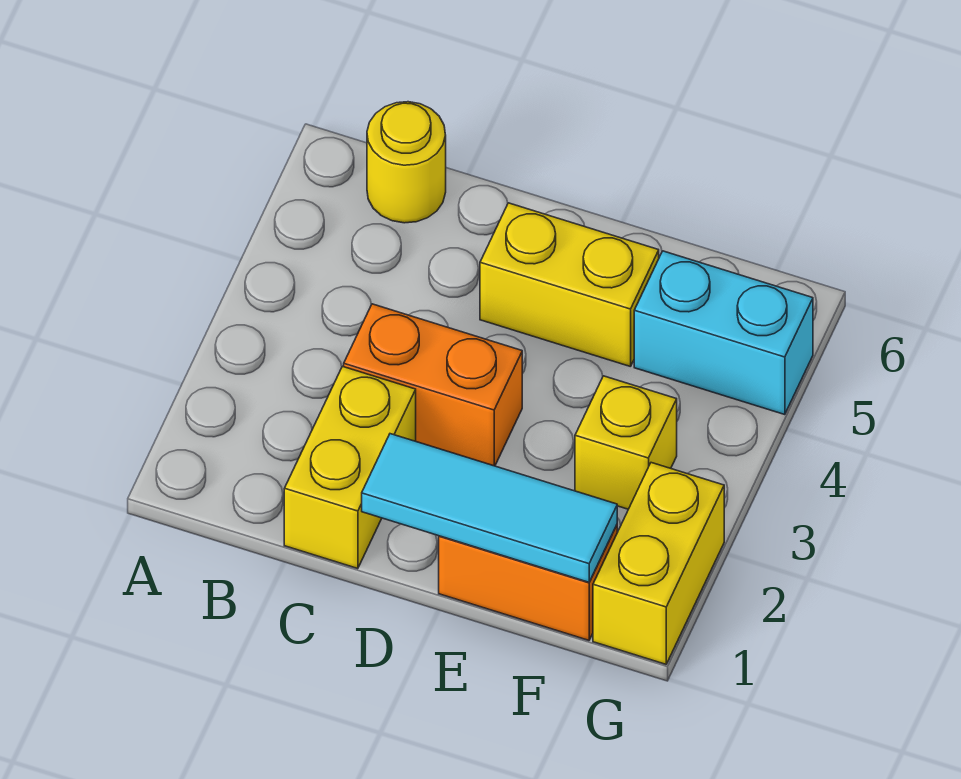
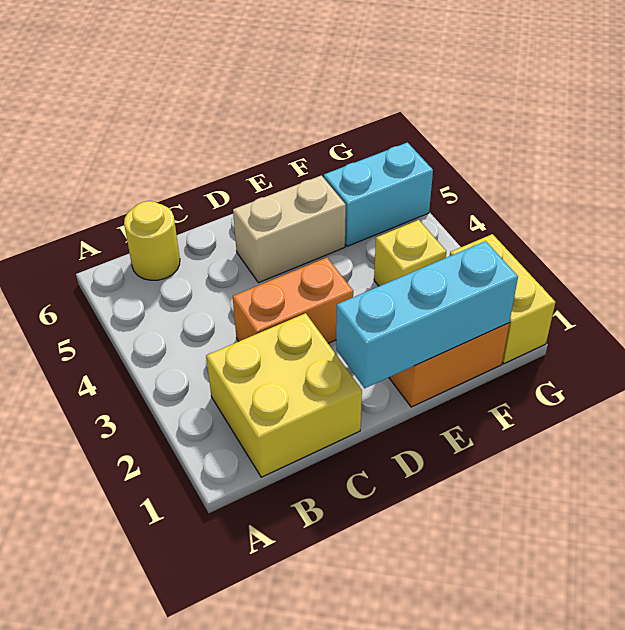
yellow brick C1:C2 level 1 -> yellow brick B1:C2 level 1
cyan tile D1:F1 level 2 -> cyan brick D1:F1 level 2
yellow brick D5:E5 level 1 -> tan brick D5:E5 level 1

